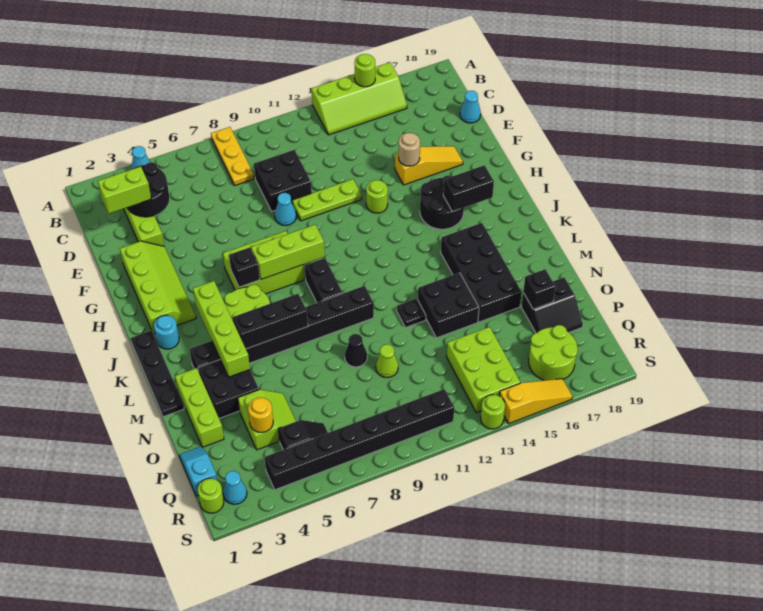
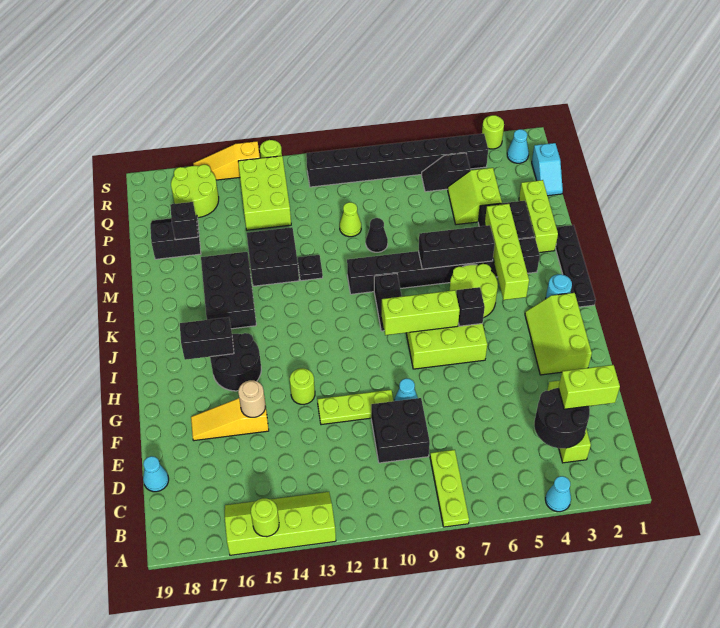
yellow plate A8:C8 level 1 -> lime plate A8:C8 level 1
lime slope F2:I3 level 1 top 2 -> lime slope G2:I3 level 1 top 2
black brick K15:N16 level 1 -> black brick K15:M16 level 1
yellow round brick P4 level 2 -> none
lime round brick R1 level 1 -> lime round brick S3 level 1

